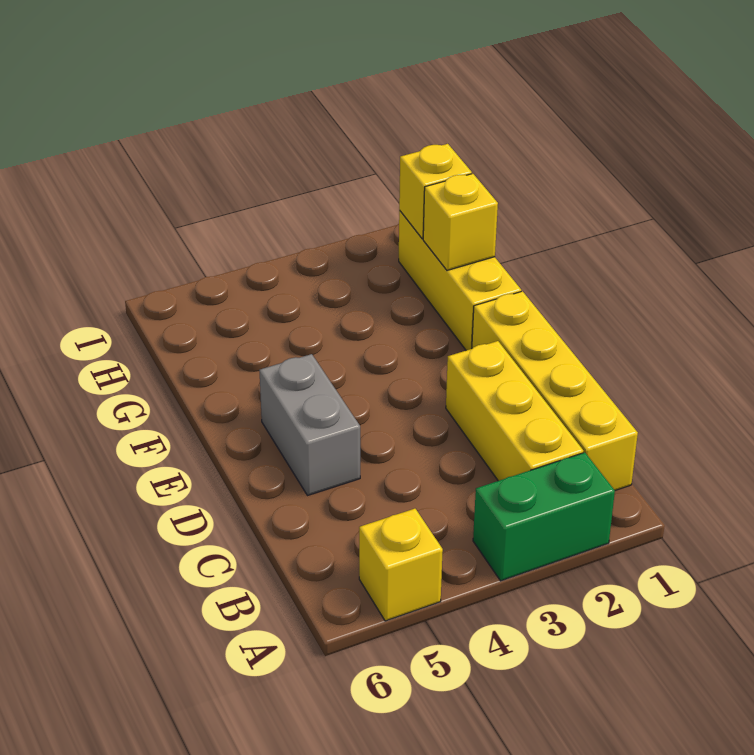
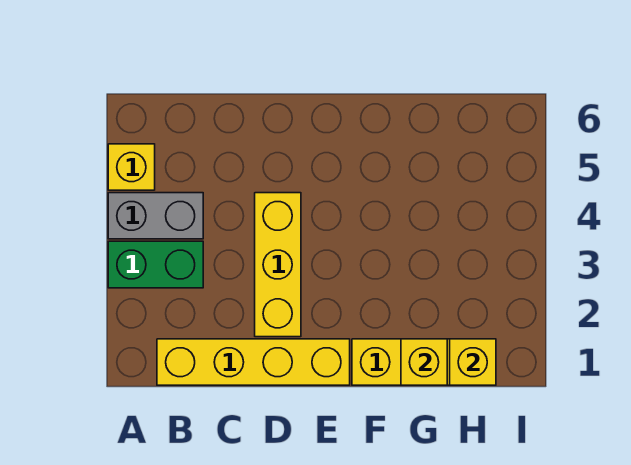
green brick A2:A3 level 1 -> green brick A3:B3 level 1
yellow brick B2:D2 level 1 -> yellow brick D2:D4 level 1
grey brick D5:E5 level 1 -> grey brick A4:B4 level 1

